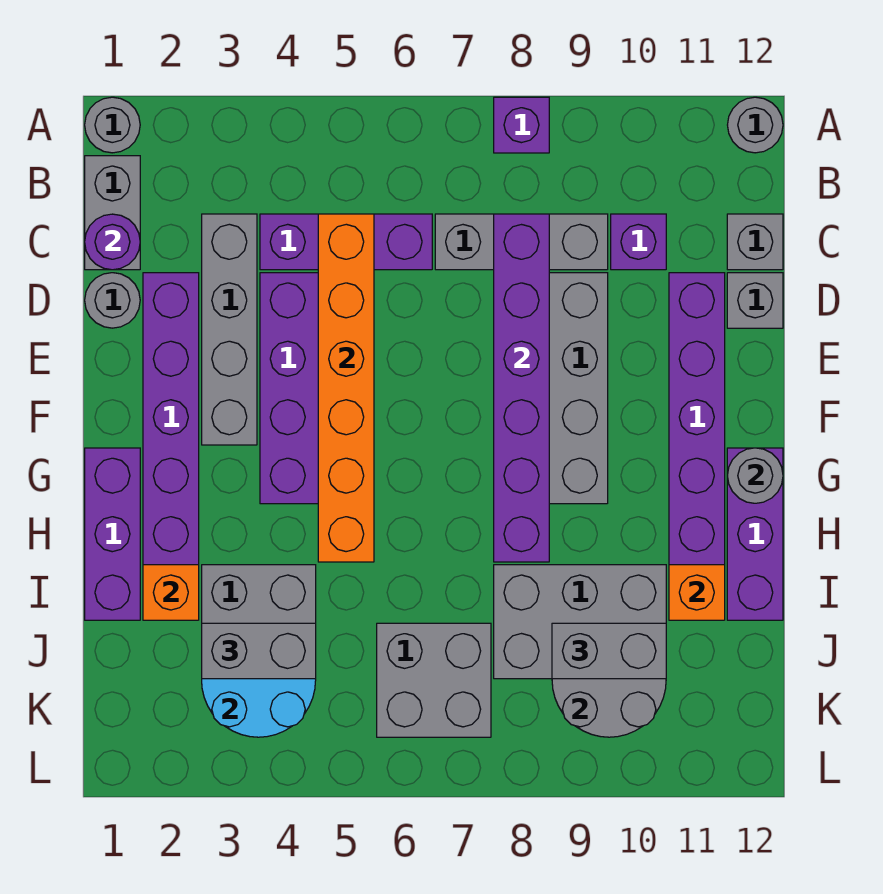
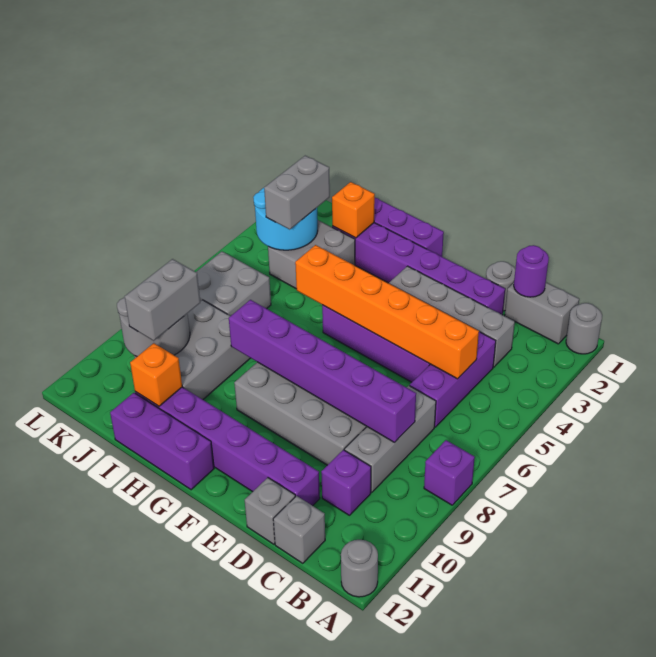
grey round brick G12 level 2 -> none

